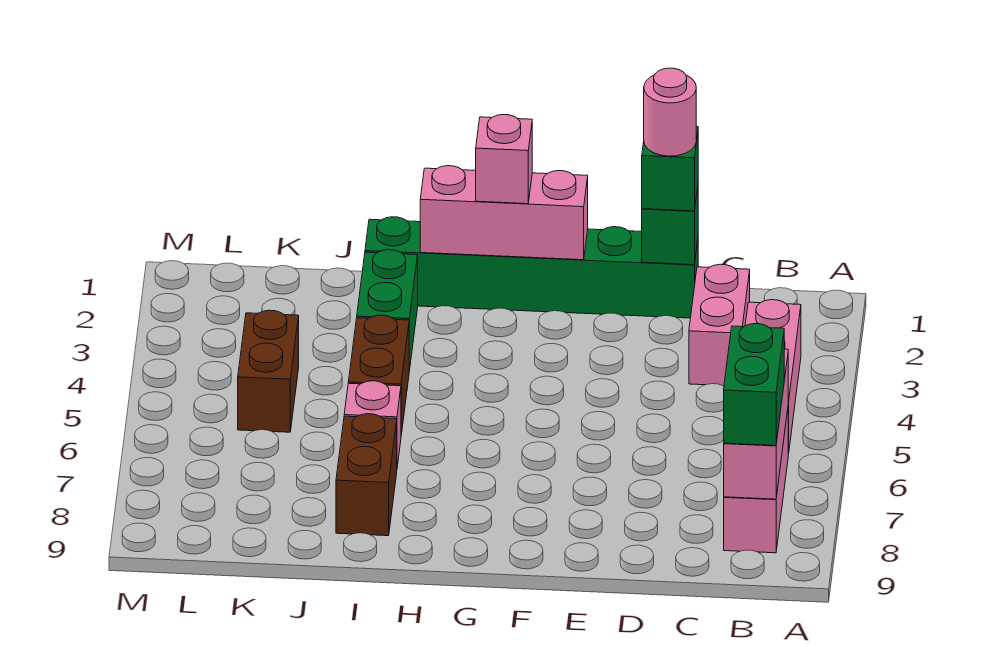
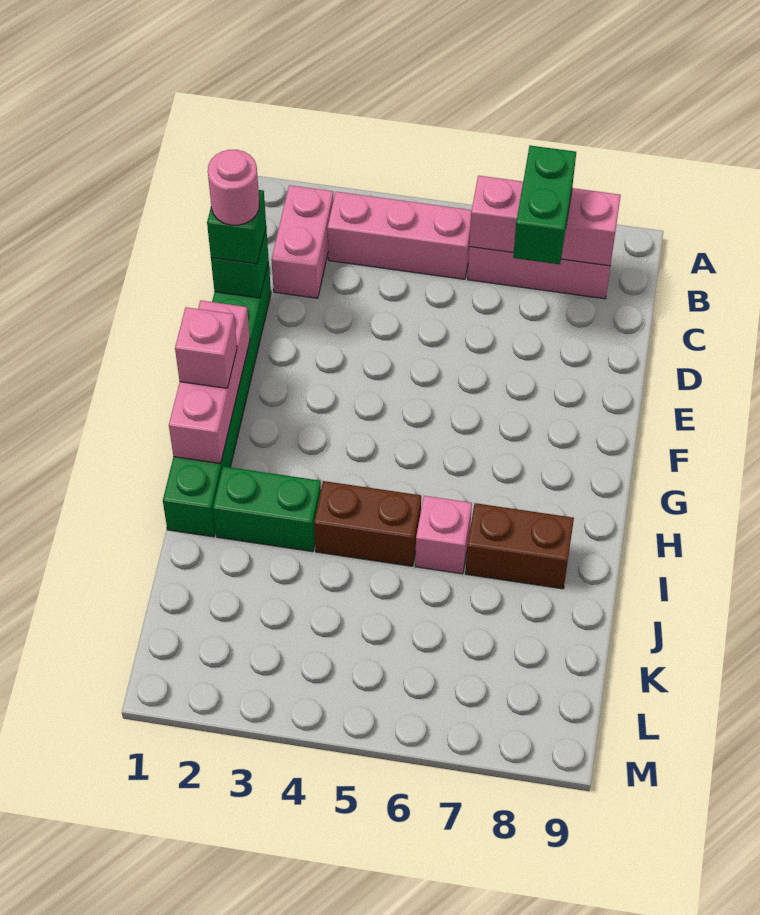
green brick B7:B8 level 3 -> green brick B7:C7 level 3
pink brick C2:C3 level 1 -> pink brick B2:C2 level 1
brown brick K4:K5 level 1 -> none

